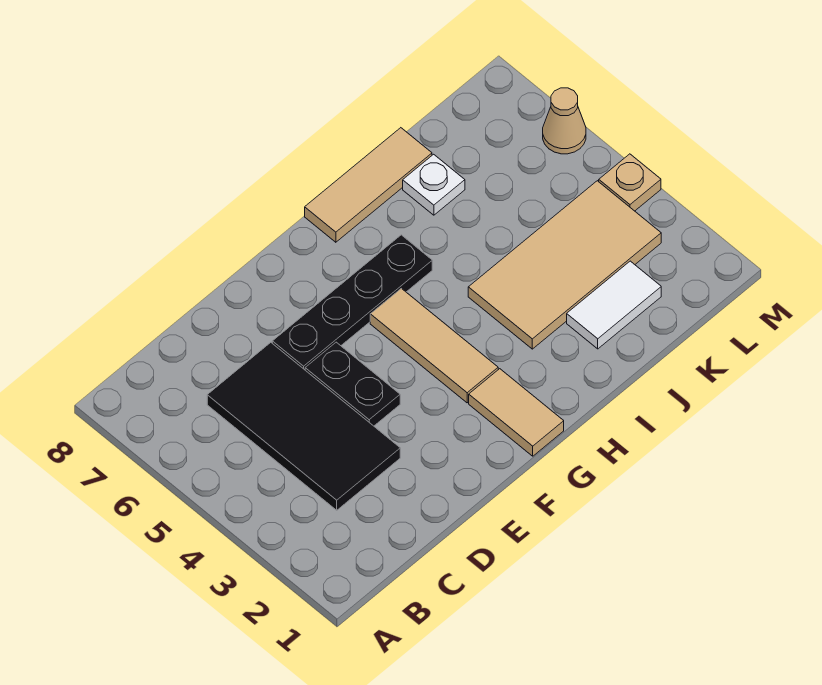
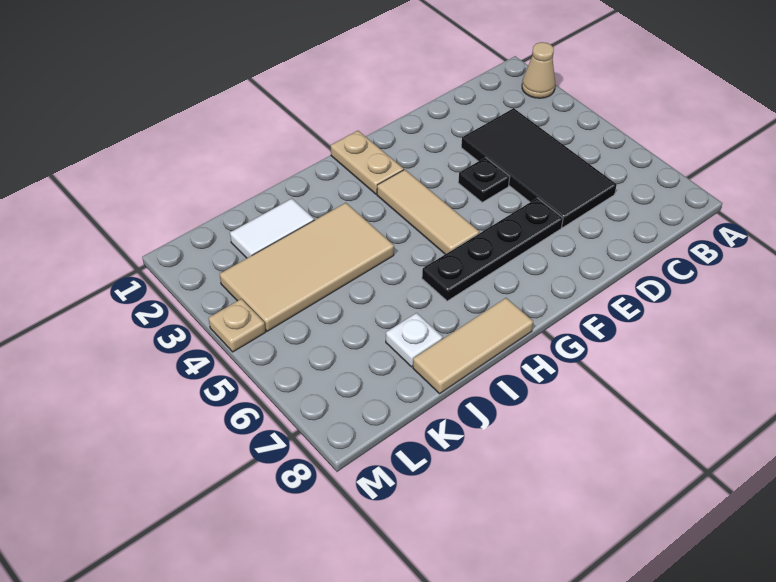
black plate E4:E5 level 1 -> black plate E4 level 1
tan tile G1:G2 level 1 -> tan plate G1:G2 level 1
tan cone M6 level 1 -> tan cone A2 level 1

